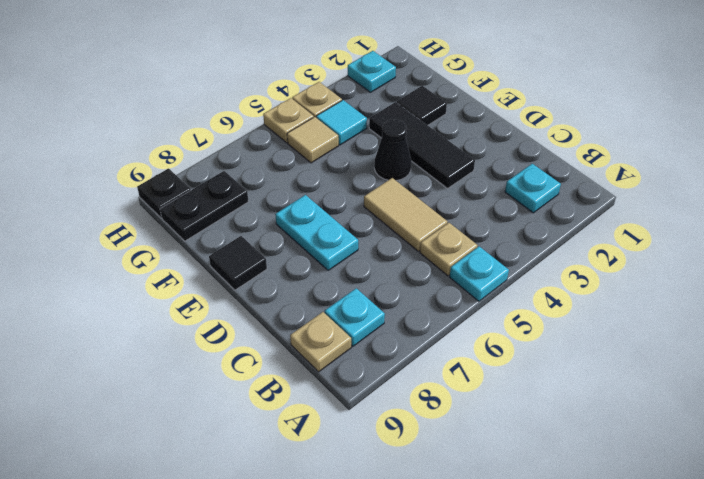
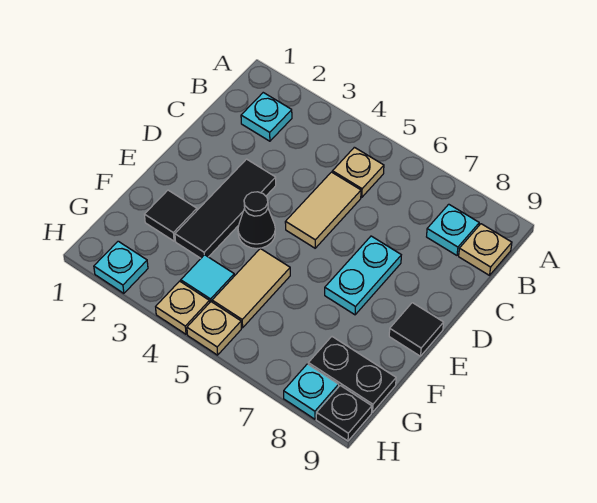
cyan plate A5 level 1 -> cyan plate H8 level 1
tan tile G5 level 1 -> tan tile F5:G5 level 1

